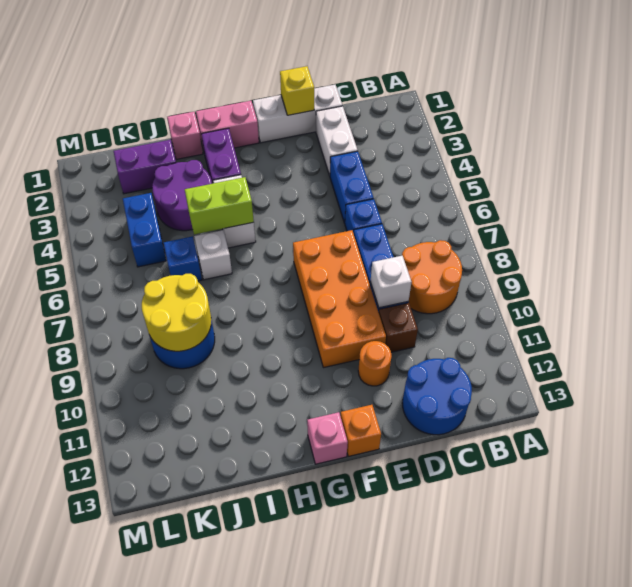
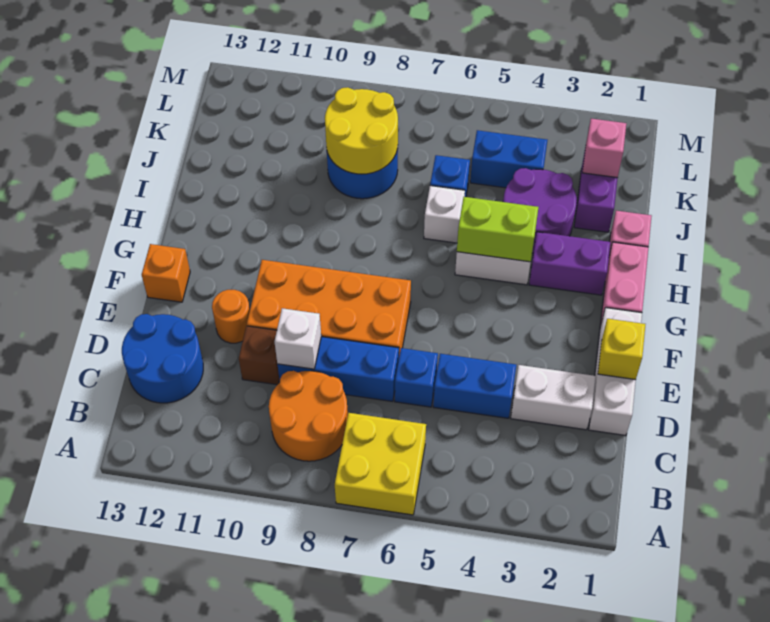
none -> yellow brick A6:B7 level 1
pink brick G13 level 1 -> pink brick K2 level 2
lime brick H5:I5 level 2 -> lime brick H4:H5 level 2

